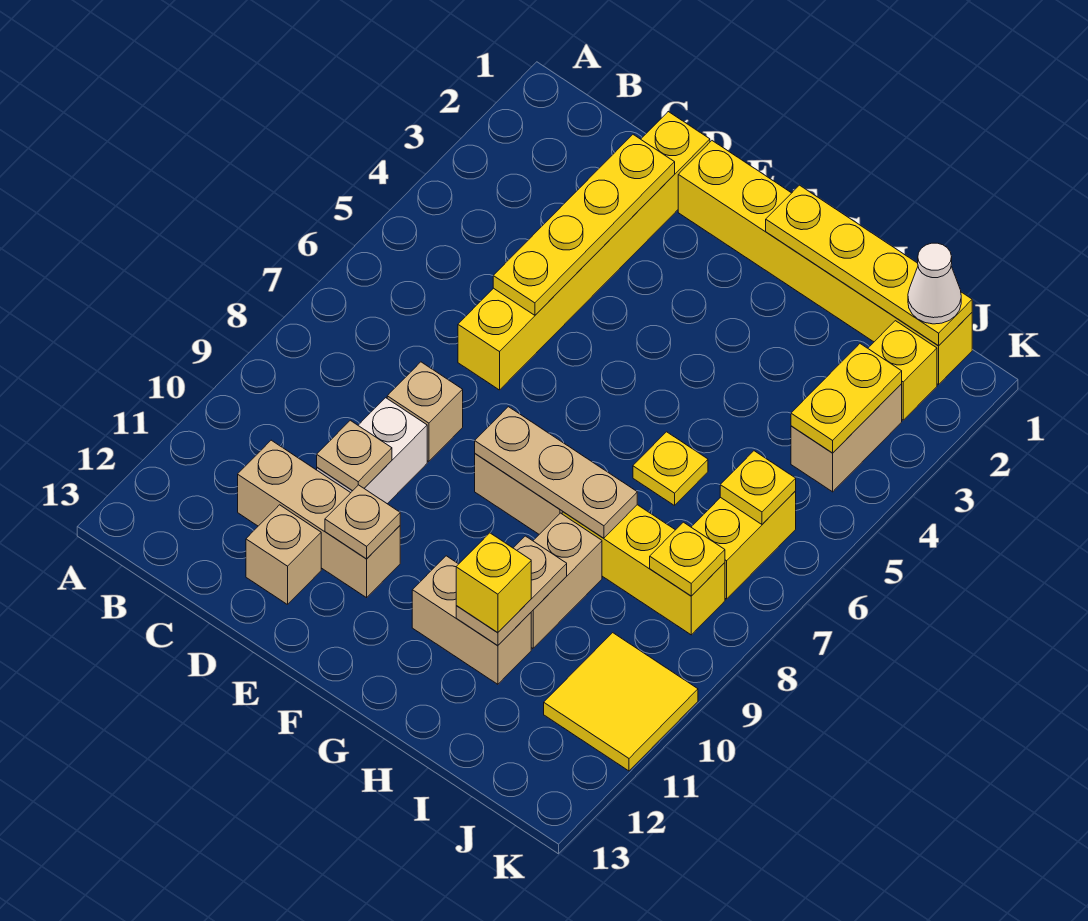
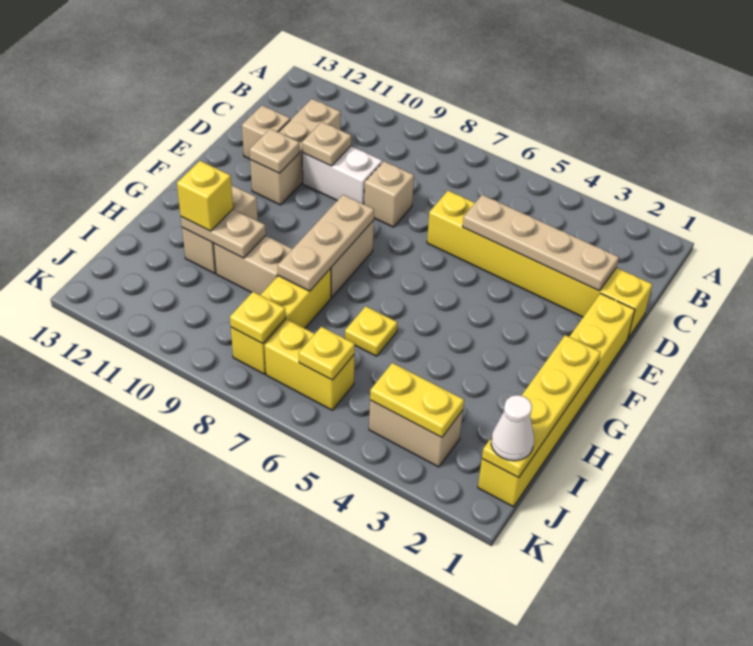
yellow plate D2:D5 level 2 -> tan plate D2:D5 level 2
yellow brick J2 level 1 -> none
yellow tile J10:K11 level 1 -> none

